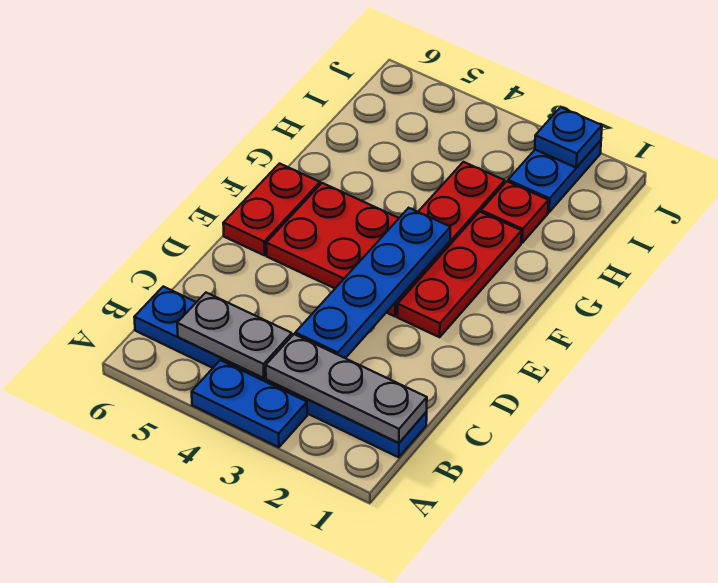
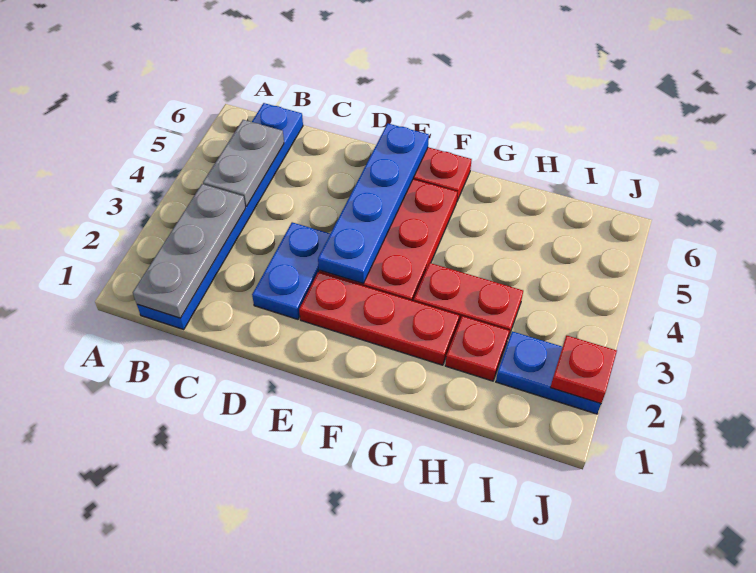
blue plate A3:A4 level 1 -> blue plate D2:D3 level 1
blue plate C3:F3 level 2 -> blue plate E3:E6 level 2
blue plate J2 level 2 -> red plate J2 level 2

